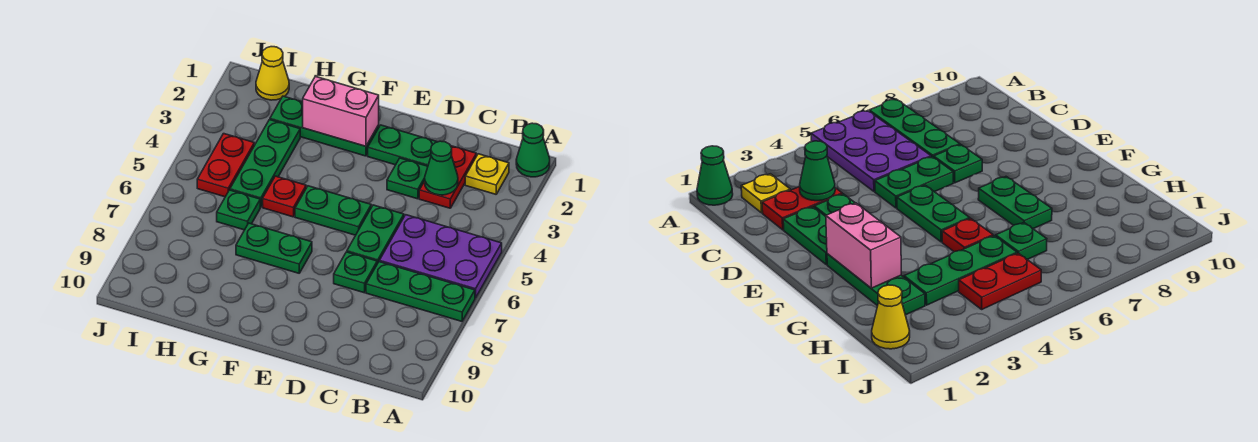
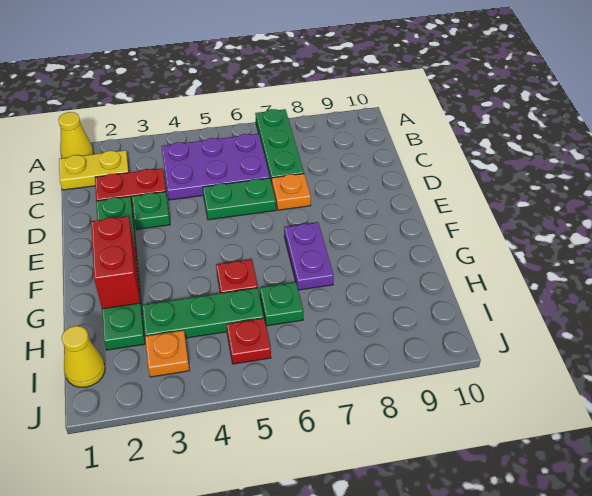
green cone A1 level 1 -> yellow cone A1 level 1
purple plate A5:C6 level 1 -> purple plate B4:C6 level 1
yellow plate B2 level 1 -> yellow plate B1:B2 level 1
green cone C3 level 2 -> none
green plate D7 level 1 -> orange plate D7 level 1
green plate E5:F5 level 1 -> none
pink brick F2:G2 level 2 -> red brick F2:G2 level 2
green plate F7:G7 level 1 -> purple plate F7:G7 level 1
none -> orange plate I3 level 1
red plate I4:I5 level 1 -> red plate I5 level 1

